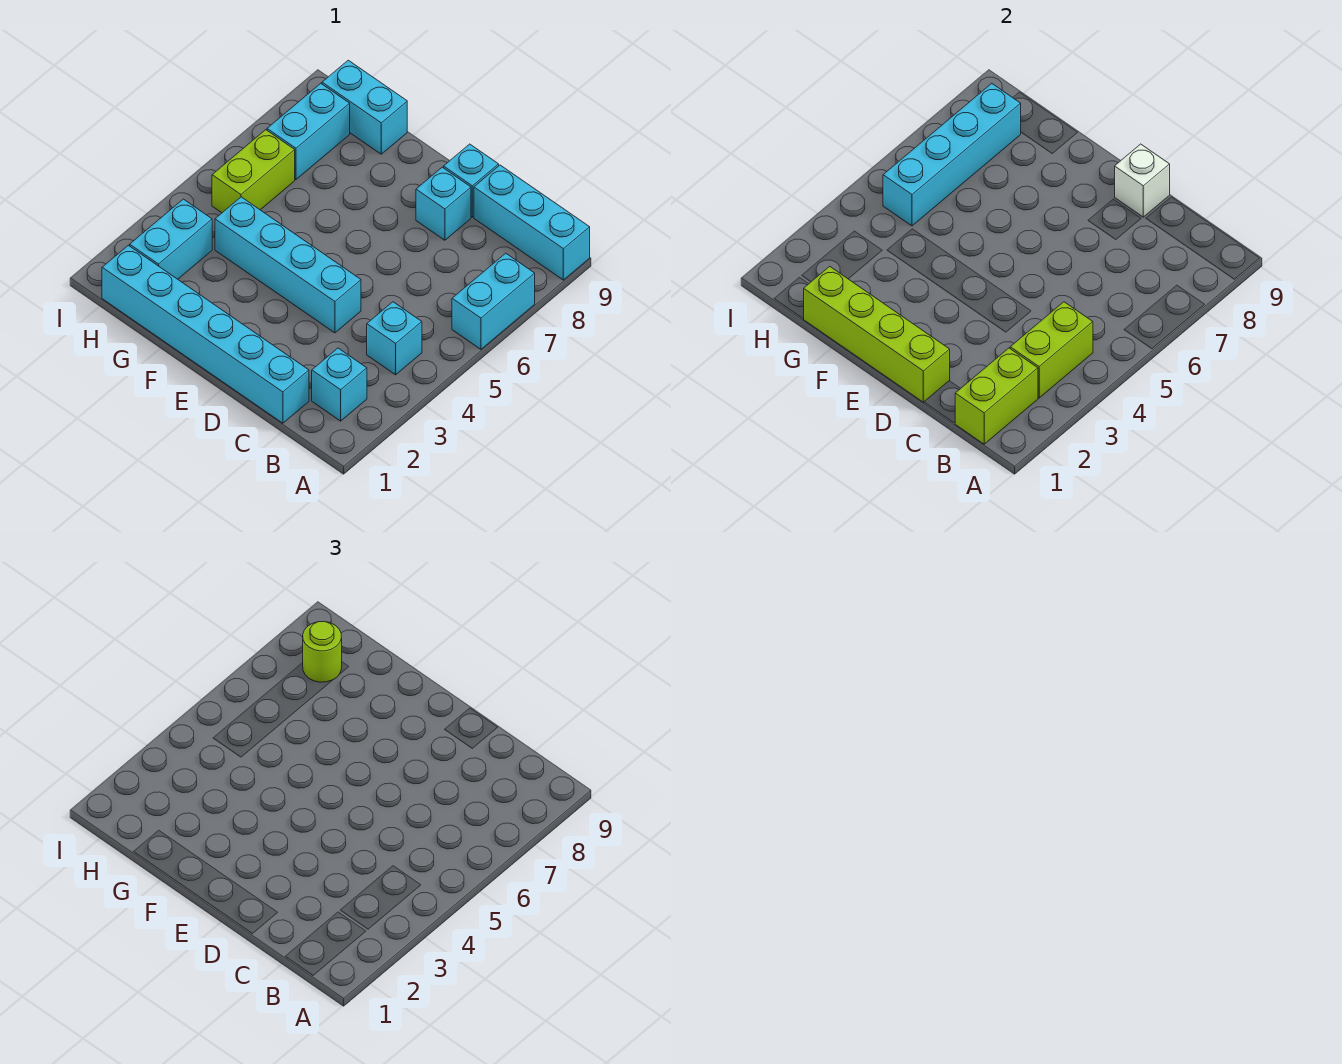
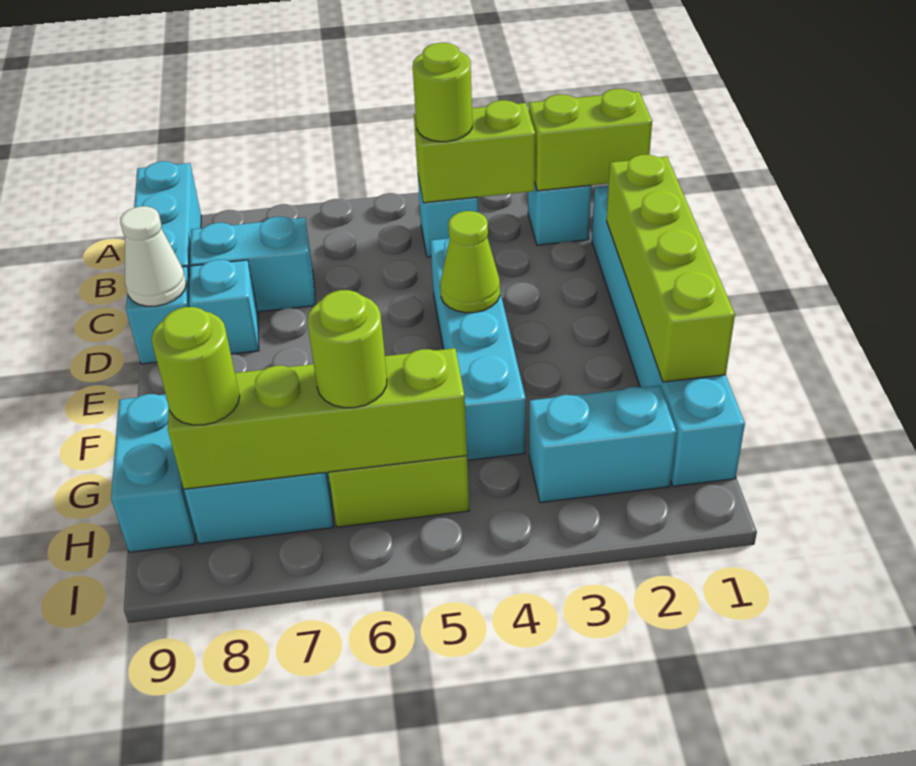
cyan brick A6:A7 level 1 -> cyan brick C7:C8 level 1
none -> lime round brick B4 level 3
white brick D9 level 2 -> white cone D9 level 2
none -> lime cone E4 level 2
cyan brick H5:H8 level 2 -> lime brick H5:H8 level 2
none -> lime round brick H6 level 3

